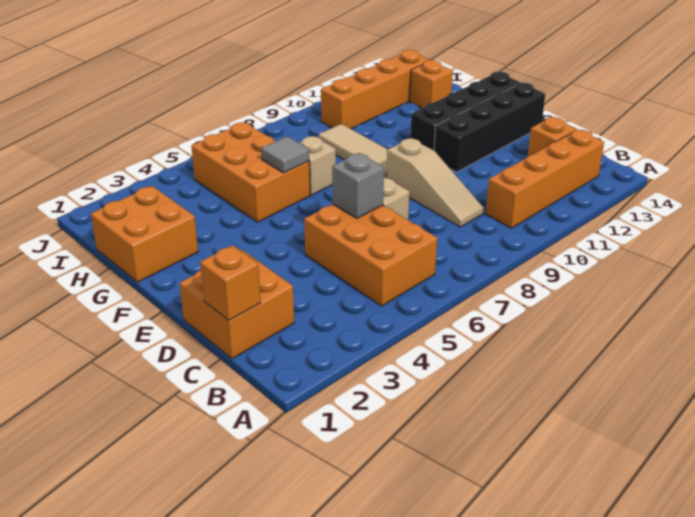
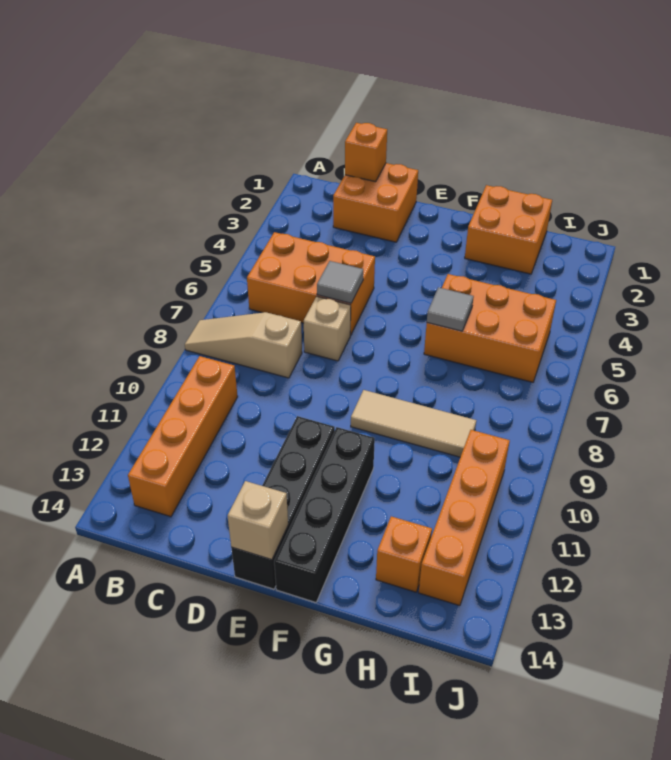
tan slope C9:E9 level 1 top E -> tan slope A8:C8 level 1 top C
orange brick C13 level 1 -> none
grey brick D6 level 2 -> grey tile D6 level 2
tan brick G7 level 1 -> tan brick E14 level 2

